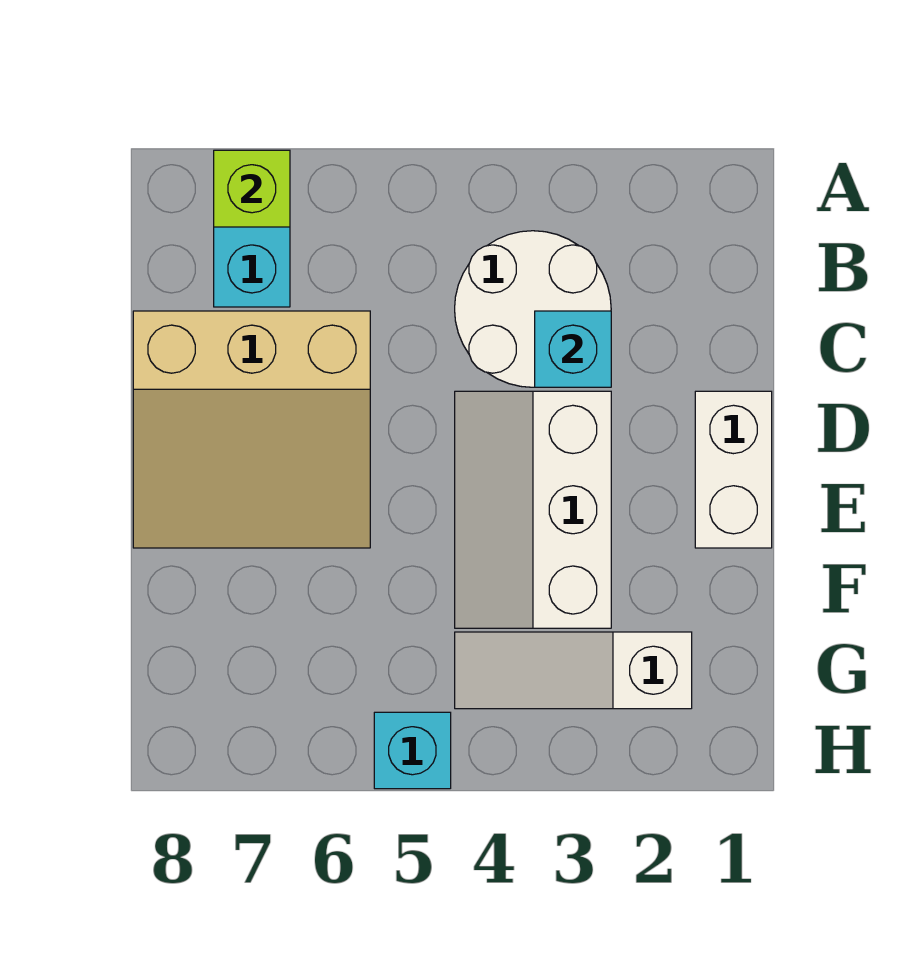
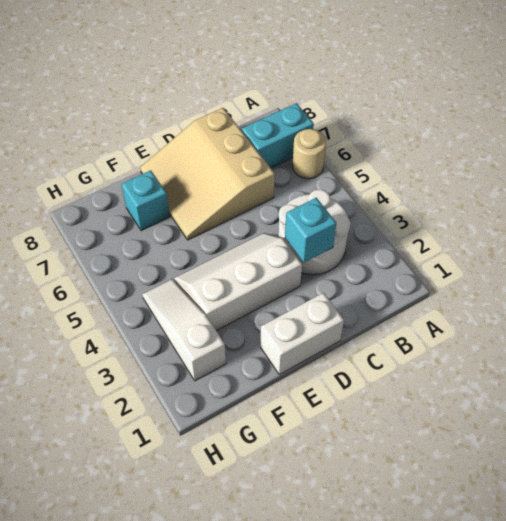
none -> tan round brick A6 level 1
lime brick A7 level 2 -> none
cyan brick H5 level 1 -> cyan brick F7 level 1

